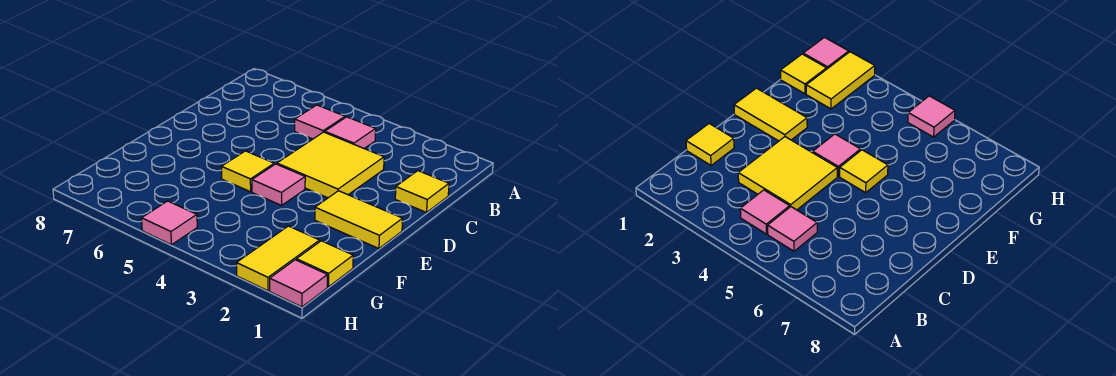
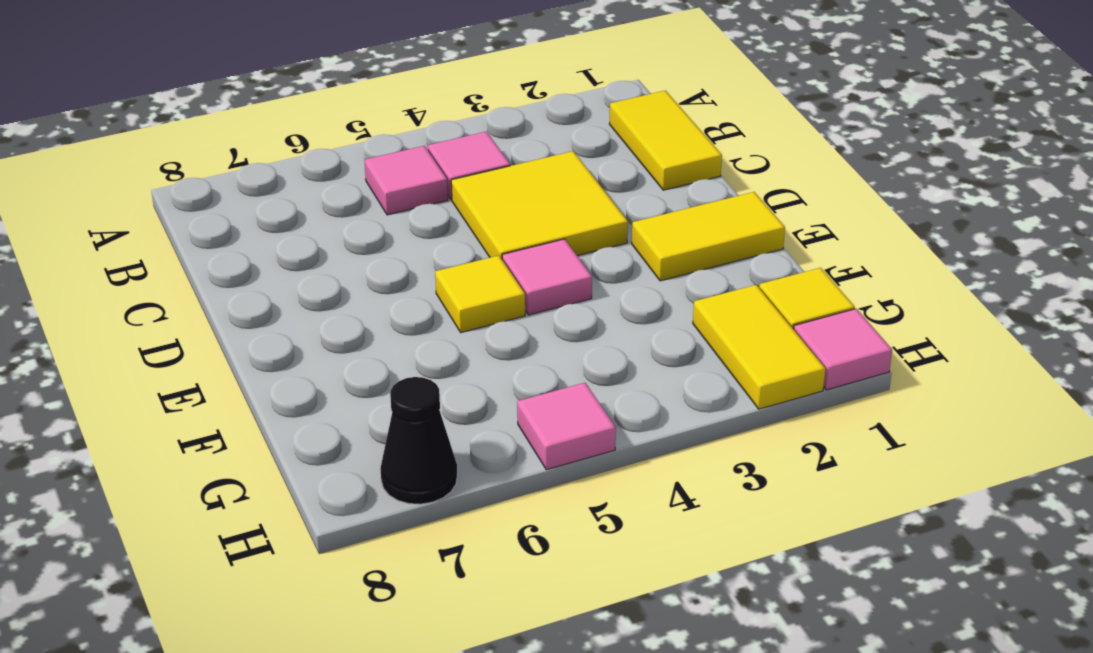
yellow tile C1 level 1 -> yellow tile B1:C1 level 1
none -> black cone H7 level 1

